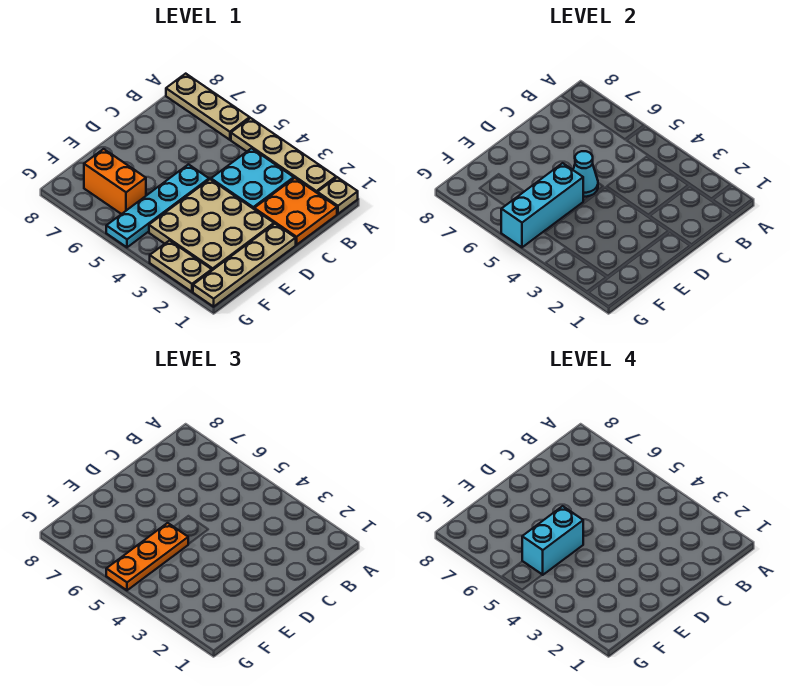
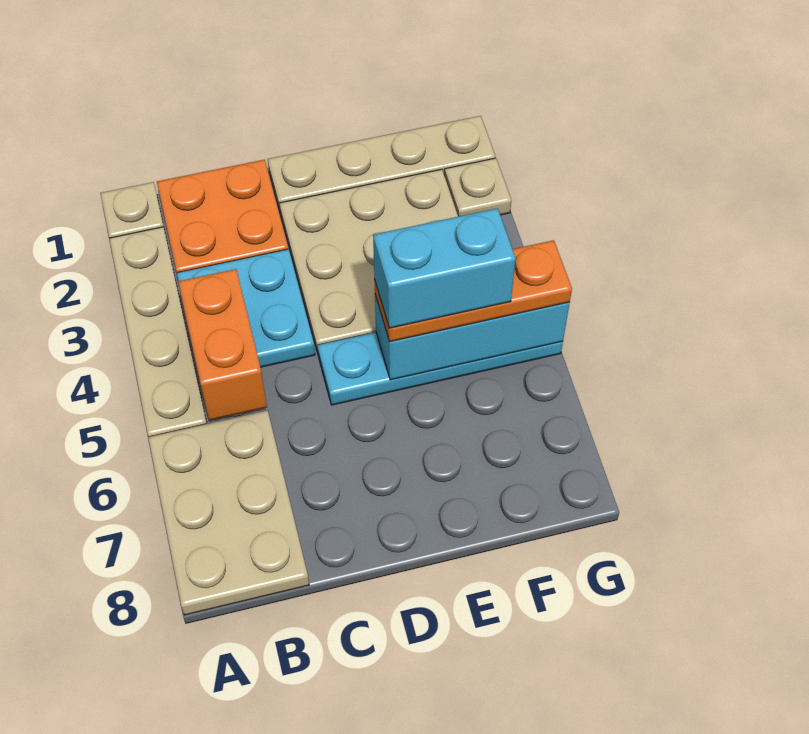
tan plate A6:A8 level 1 -> tan plate A6:B8 level 1
cyan cone D5 level 2 -> none
orange brick F6:F7 level 1 -> orange brick B4:B5 level 2
tan plate G2:G3 level 1 -> tan plate G2 level 1

